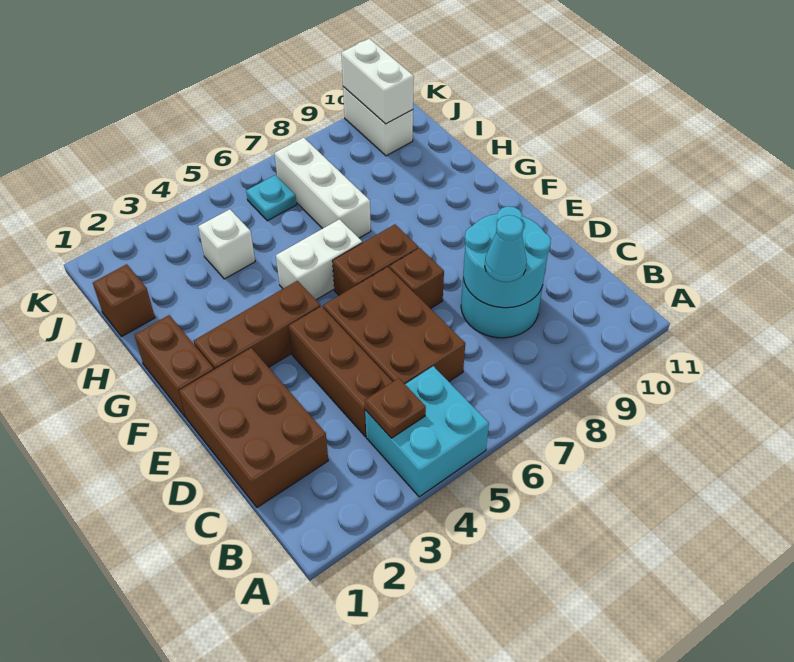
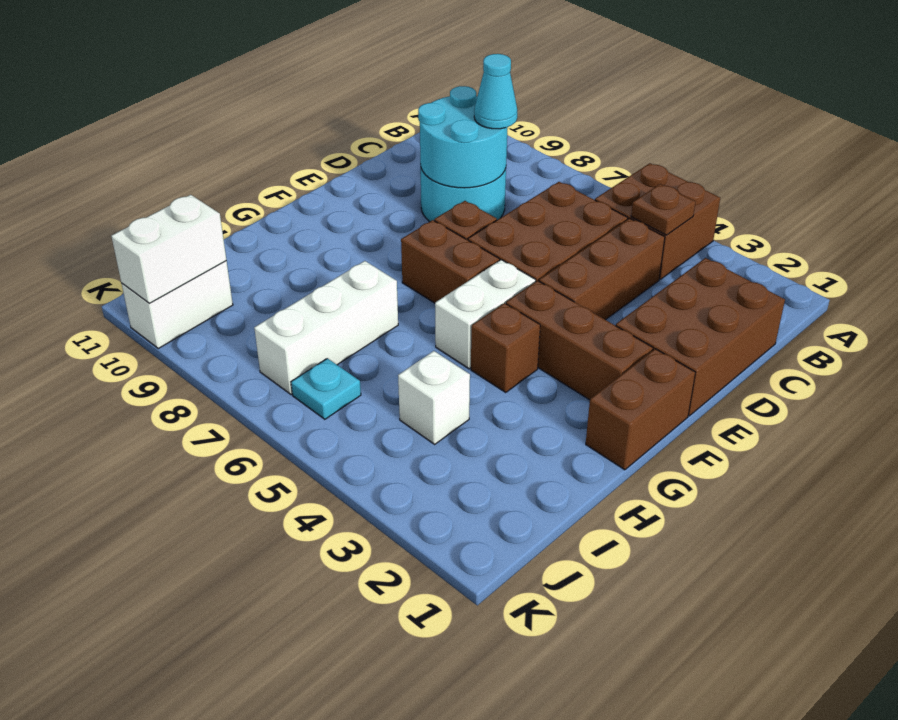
cyan brick A4:B5 level 1 -> brown brick A4:B5 level 1
white brick G5:G6 level 1 -> white brick F5:G5 level 1
brown brick I1 level 1 -> brown brick G4 level 1

